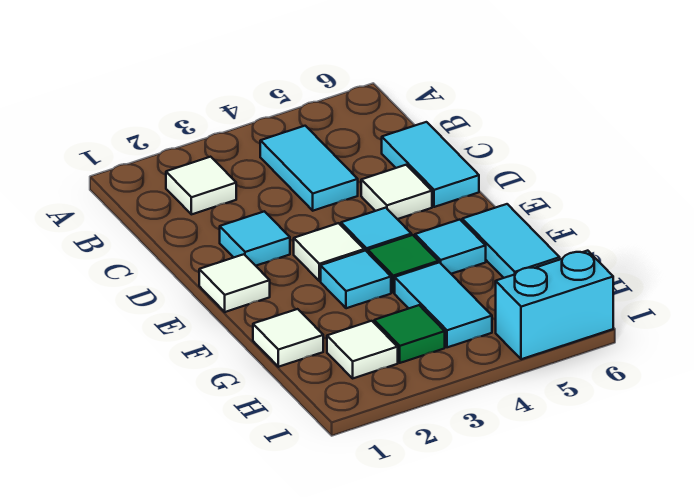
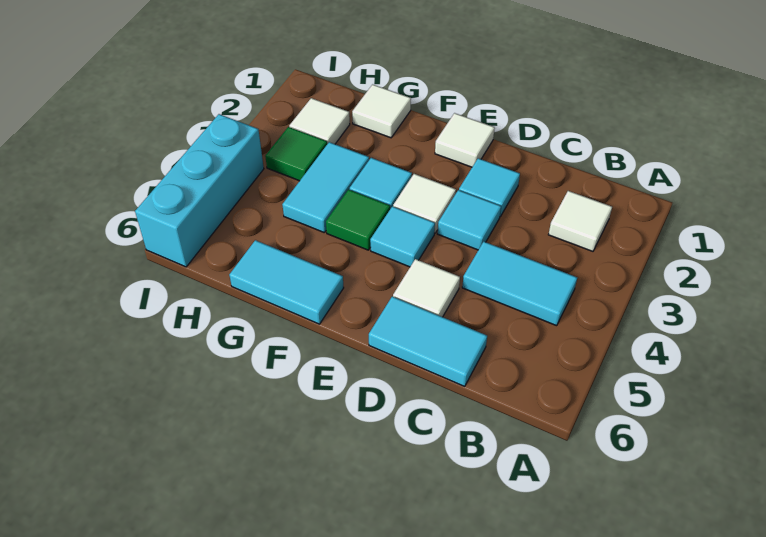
cyan tile F5 level 1 -> cyan tile D3 level 1
cyan tile G4:H4 level 1 -> cyan tile G3:G4 level 1
cyan brick I5:I6 level 1 -> cyan brick I4:I6 level 1

